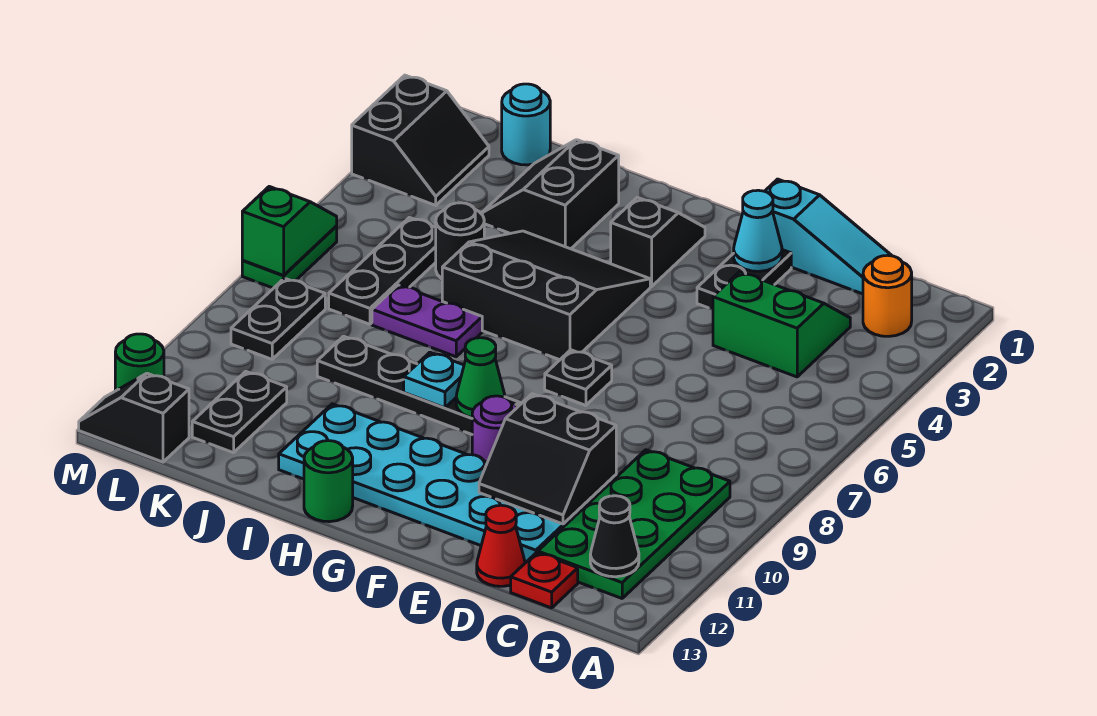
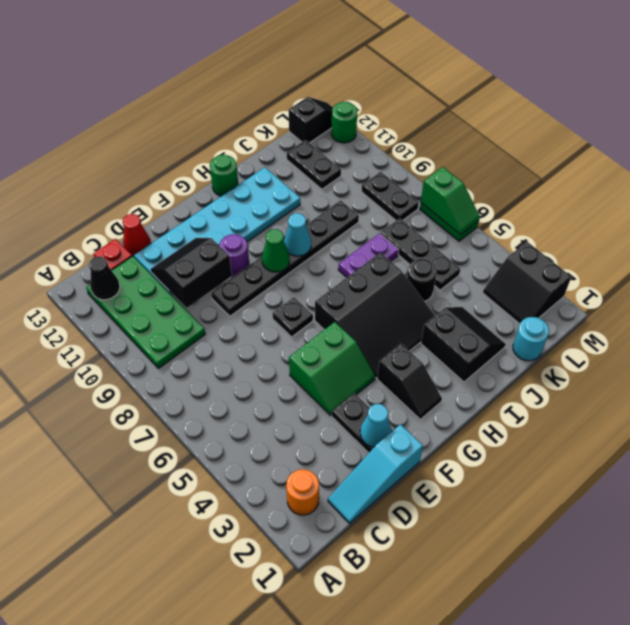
green slope C3:D4 level 1 top 4 -> green slope E4:F5 level 1 top 5
cyan plate H9 level 2 -> cyan cone H9 level 2

